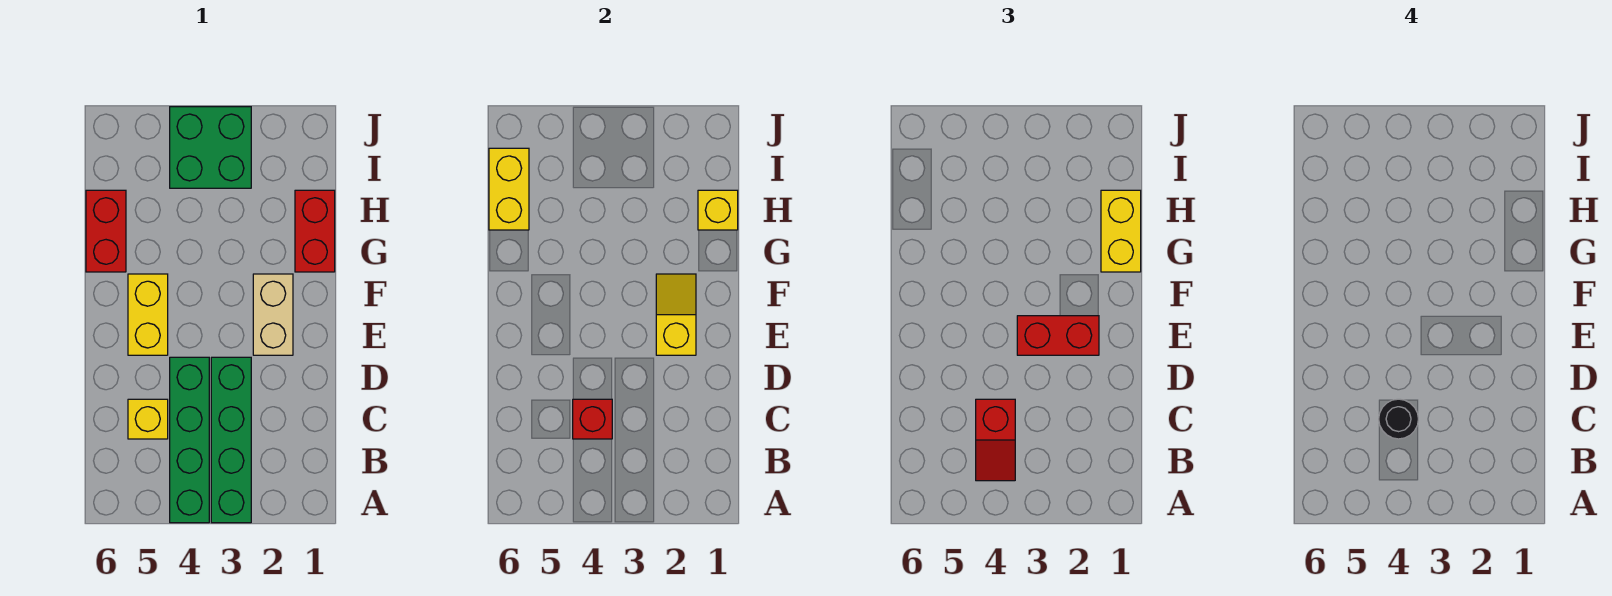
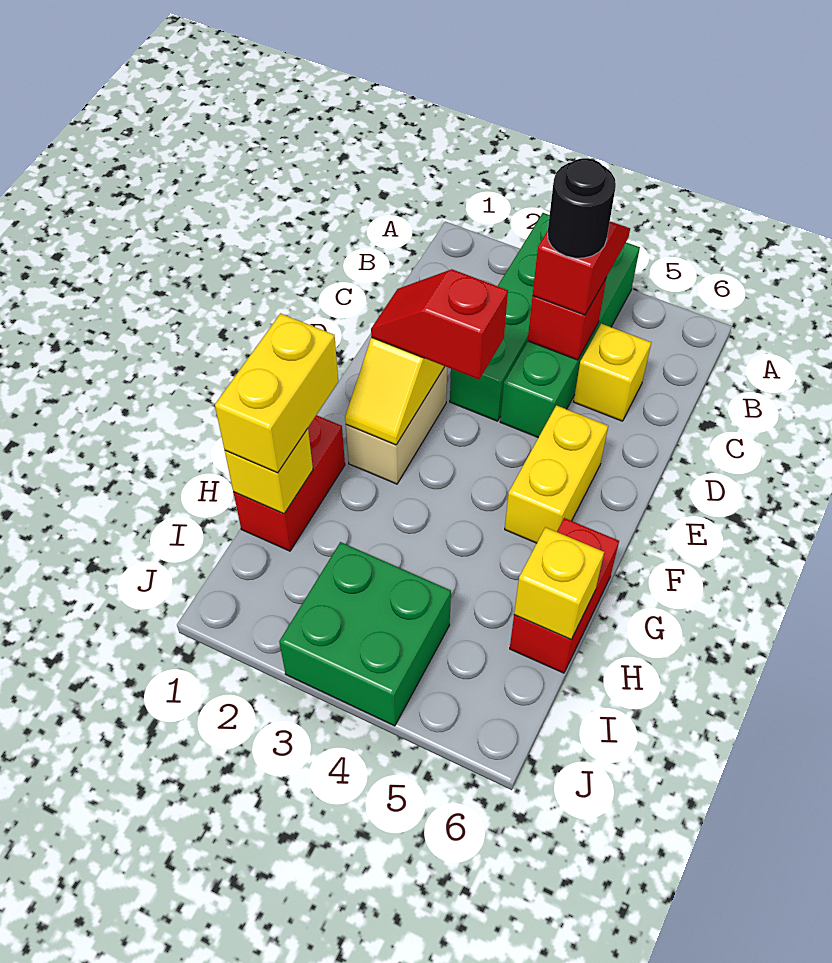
red brick E2:E3 level 3 -> red slope E2:E3 level 3 top 3
yellow brick H6:I6 level 2 -> yellow brick H6 level 2

